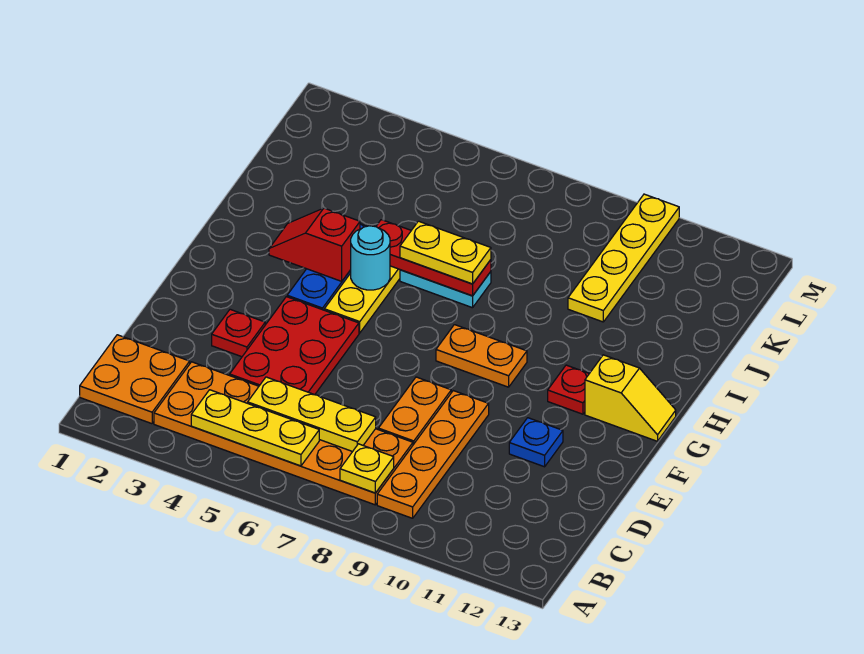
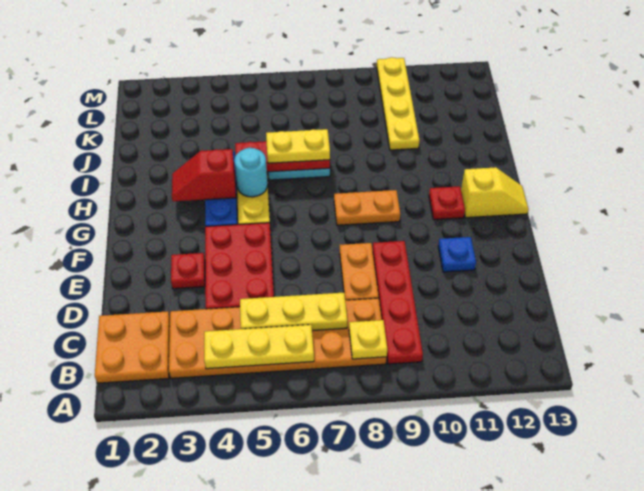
orange plate B9:E9 level 1 -> red plate B9:E9 level 1

